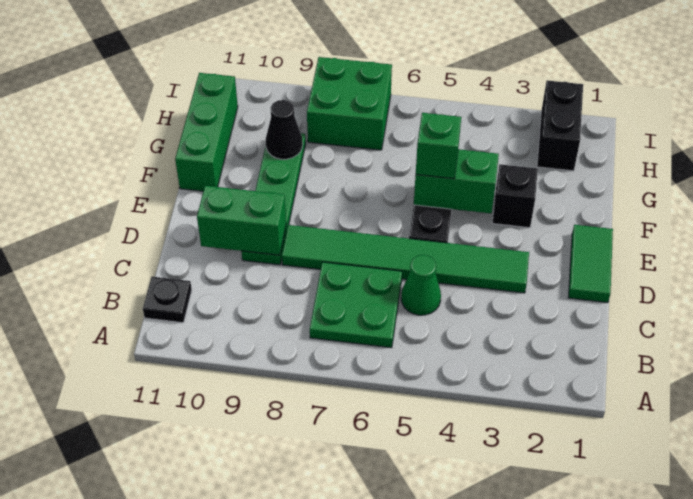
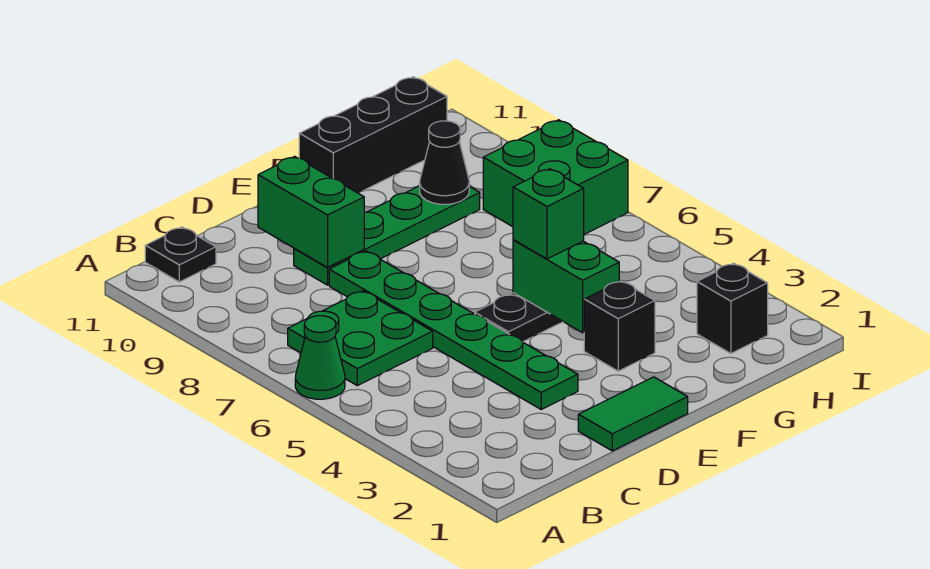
green cone C5 level 1 -> green cone A6 level 1
green tile D3:D8 level 1 -> green plate D3:D8 level 1
green brick F11:H11 level 1 -> black brick F11:H11 level 1
black brick H2:I2 level 1 -> black brick H2 level 1

